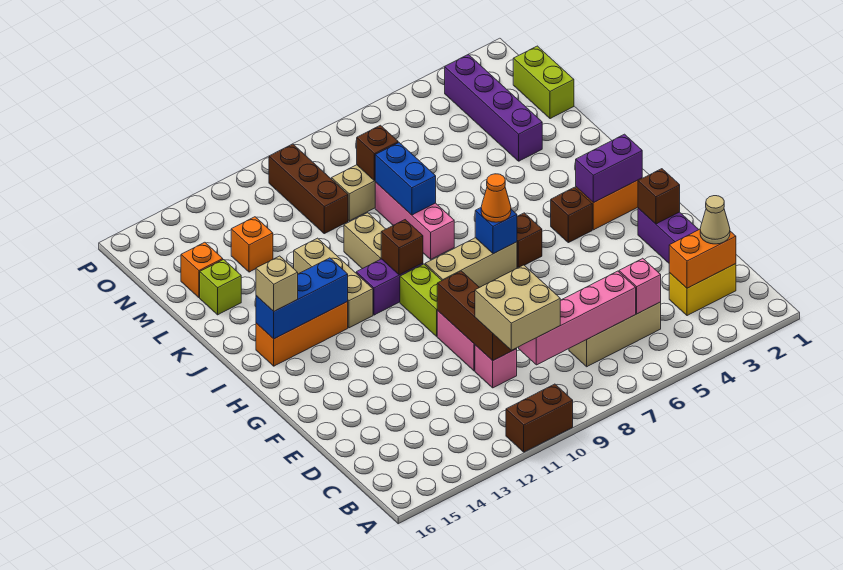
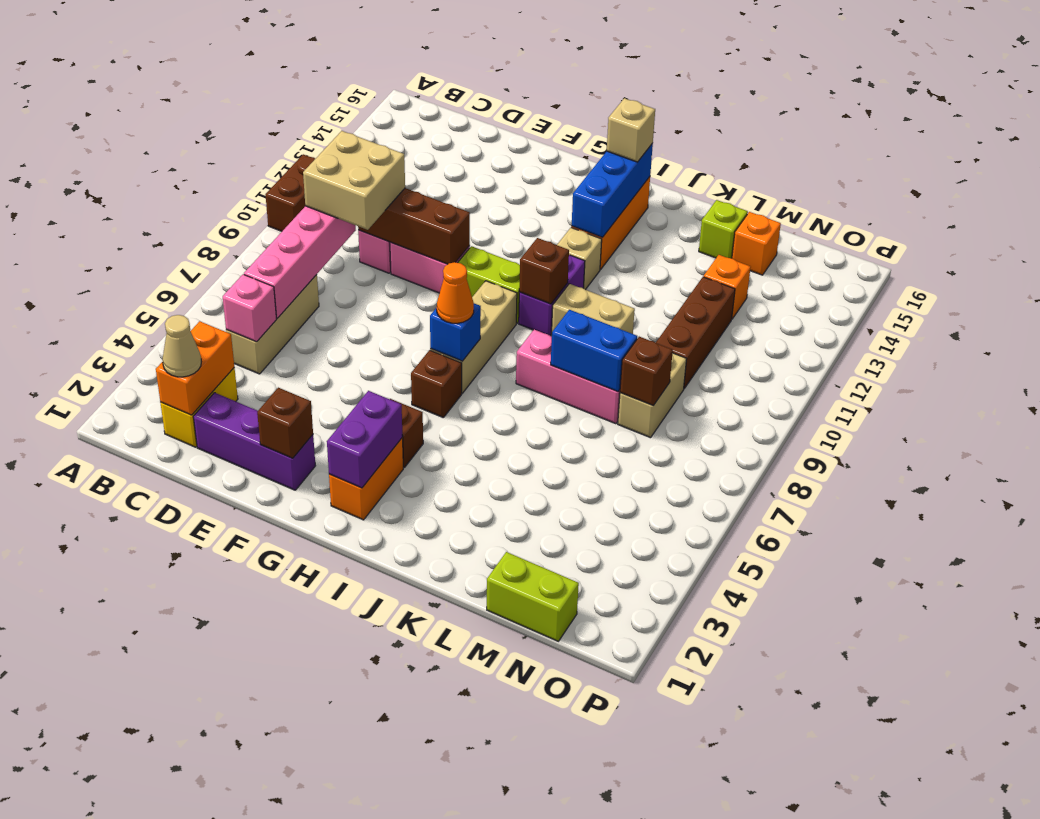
tan brick I12:K12 level 1 -> tan brick I12 level 1
purple brick L3:O3 level 1 -> none
brown brick M10:O10 level 1 -> brown brick M10:M12 level 1

